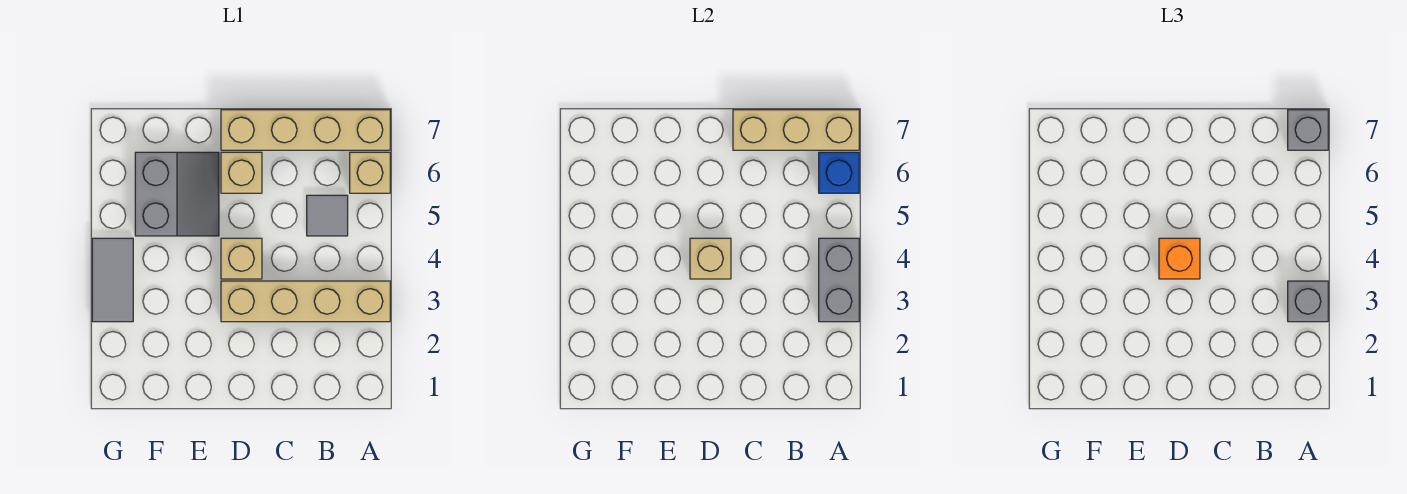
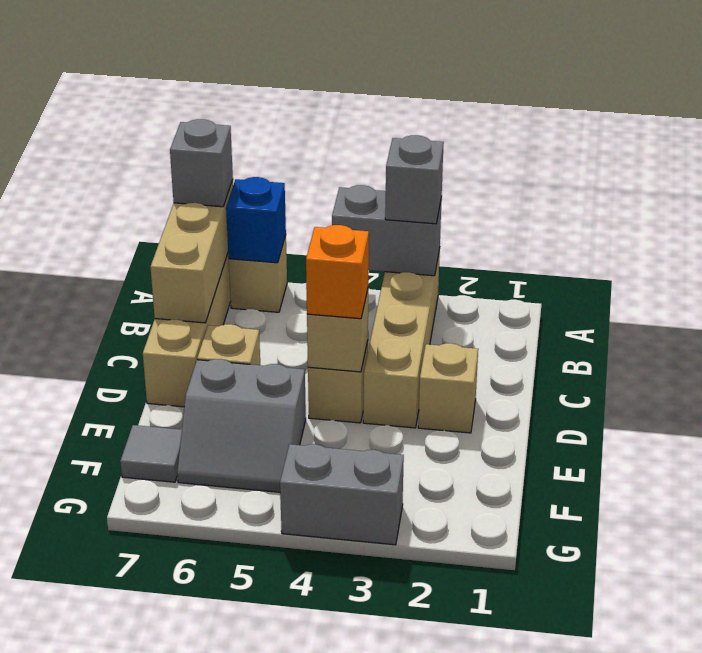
grey tile B5 level 1 -> grey tile F7 level 1
none -> tan brick D2 level 1
grey slope E5:F6 level 1 top F -> grey slope E5:F6 level 1 top E
grey tile G3:G4 level 1 -> grey brick G3:G4 level 1

